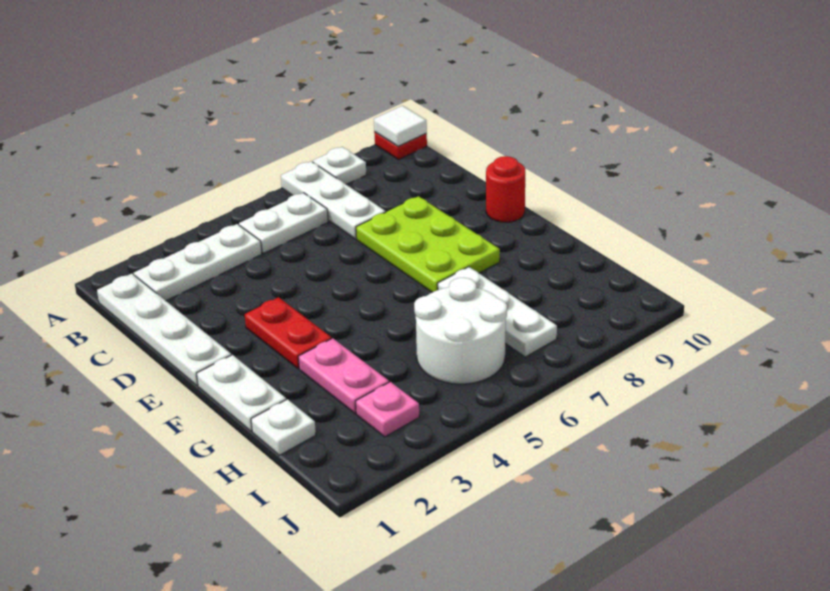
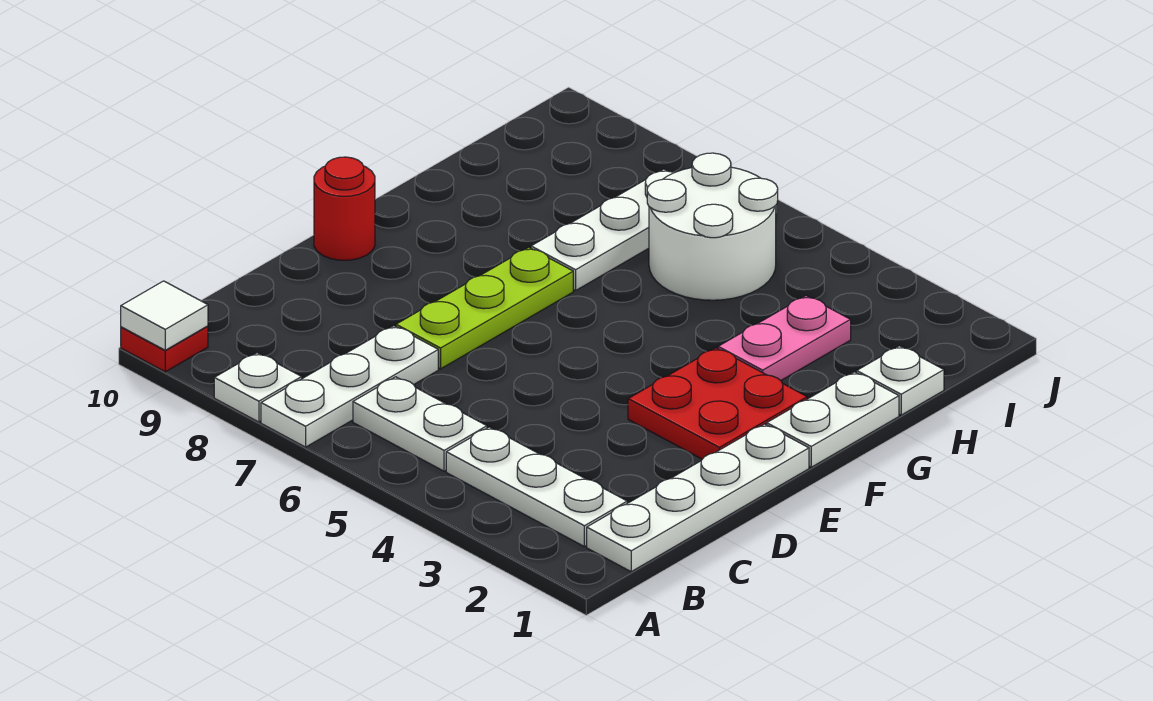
lime plate D7:F8 level 1 -> lime plate D7:F7 level 1
red plate E3:F3 level 1 -> red plate E2:F3 level 1
pink plate I3 level 1 -> none

